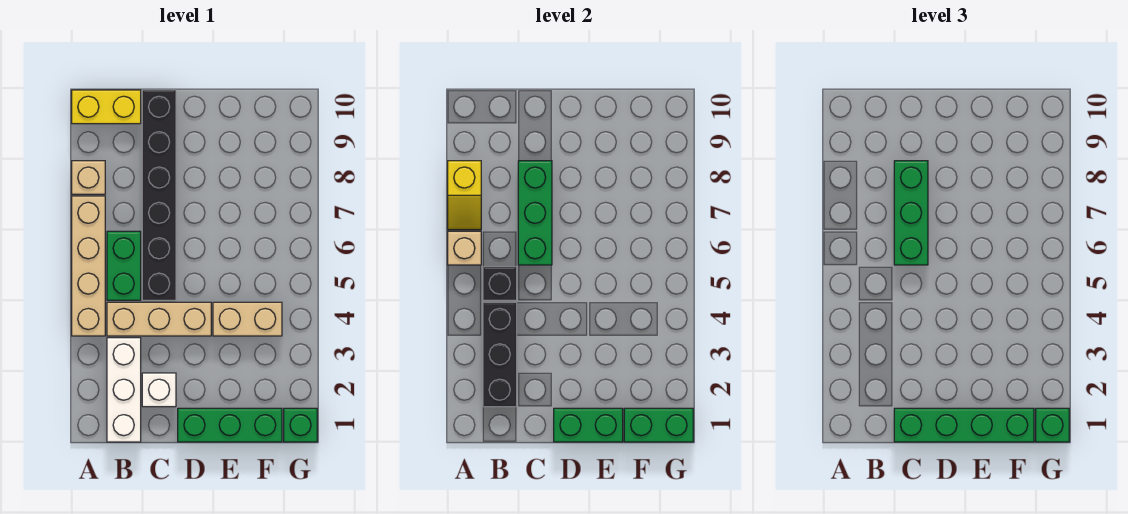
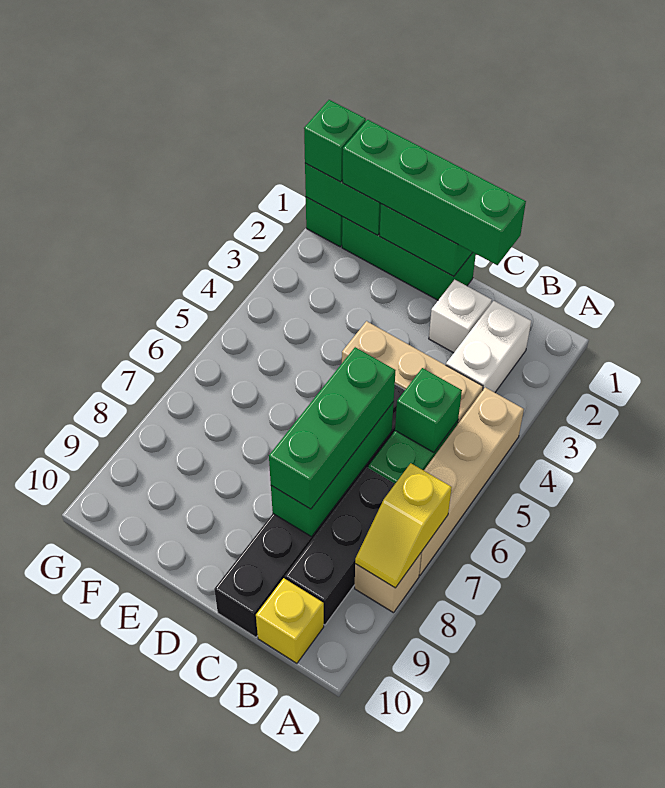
tan brick A6 level 2 -> none
yellow slope A7:A8 level 2 top 8 -> yellow slope A7:A8 level 2 top 7
yellow brick A10:B10 level 1 -> yellow brick B10 level 1
white brick B1:B3 level 1 -> white brick B2:B3 level 1
black brick B2:B4 level 2 -> black brick B7:B9 level 1
black brick B5 level 2 -> green brick B5 level 2
tan brick E4:F4 level 1 -> none

